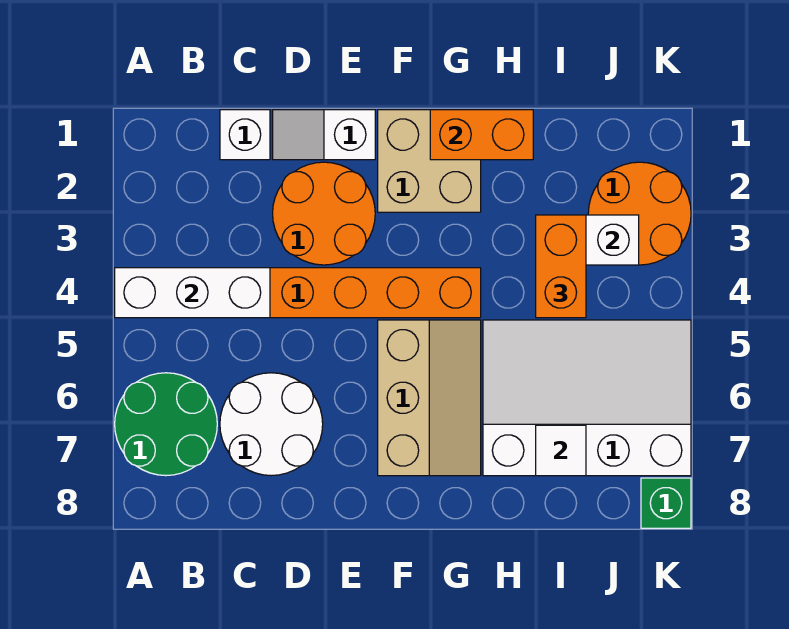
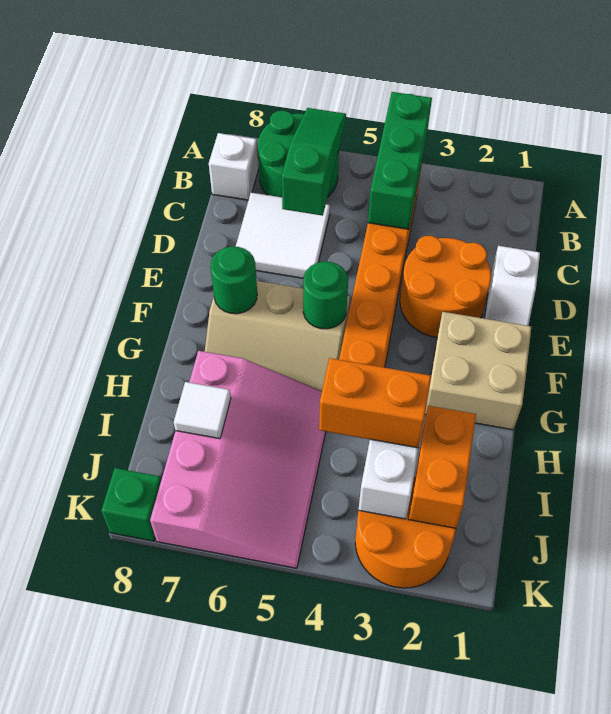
white brick A4:C4 level 2 -> green brick A4:C4 level 2
none -> green slope A6:C6 level 2 top C
white brick C1 level 1 -> white brick B8 level 1
white round brick C6:D7 level 1 -> white tile C6:D7 level 1
white slope D1:E1 level 1 top E -> white slope D1:E1 level 1 top D
none -> green round brick F5 level 2
none -> green round brick F7 level 2
orange brick G1:H1 level 2 -> orange brick I2:J2 level 2
white slope H5:K7 level 1 top 7 -> pink slope H5:K7 level 1 top 7

